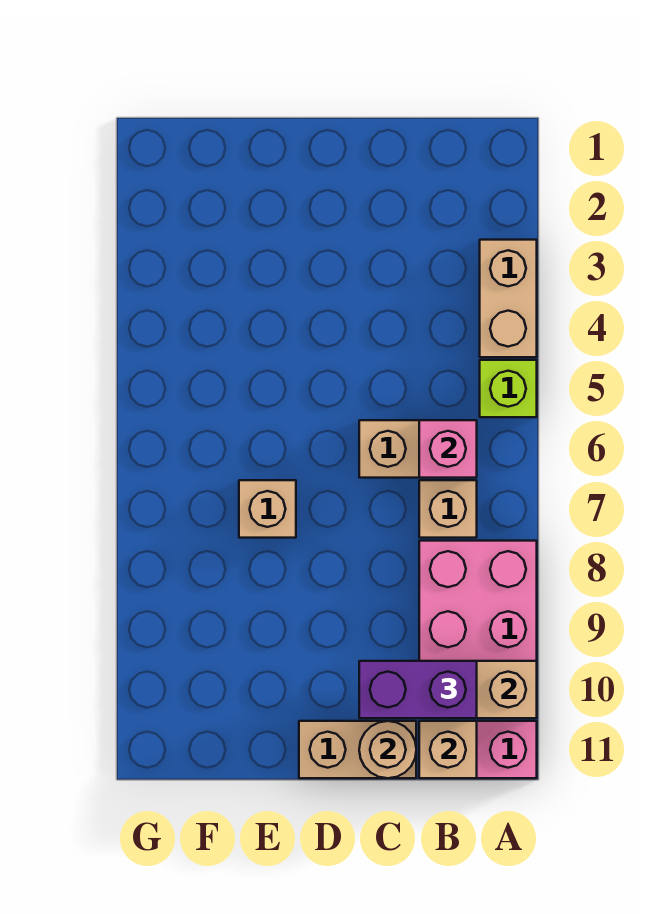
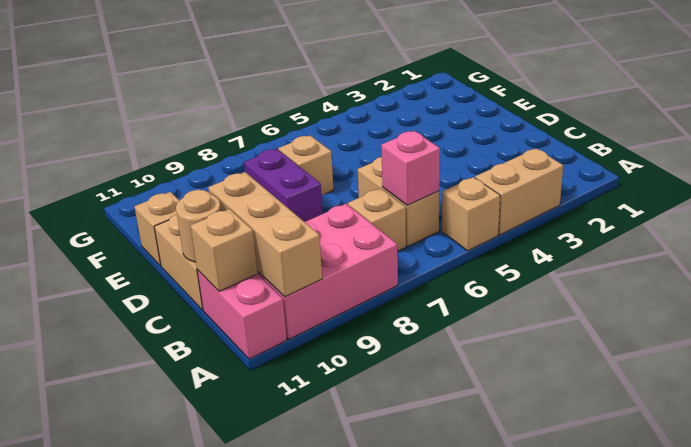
lime brick A5 level 1 -> tan brick A5 level 1
purple brick B10:C10 level 3 -> purple brick D8:E8 level 1
none -> tan brick E11 level 1

